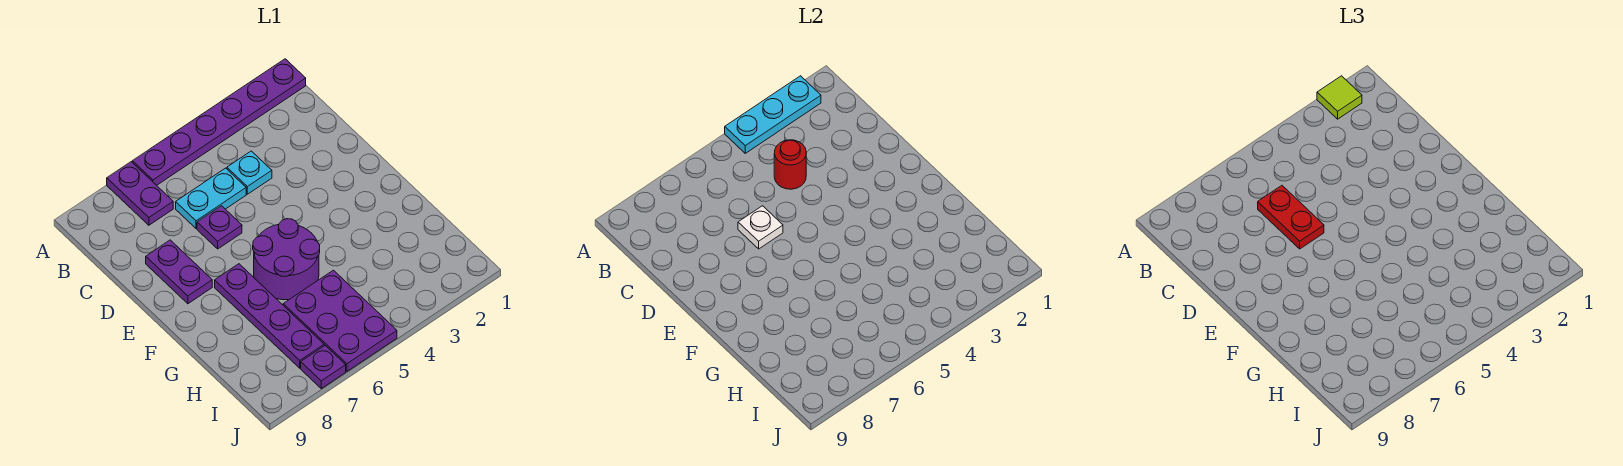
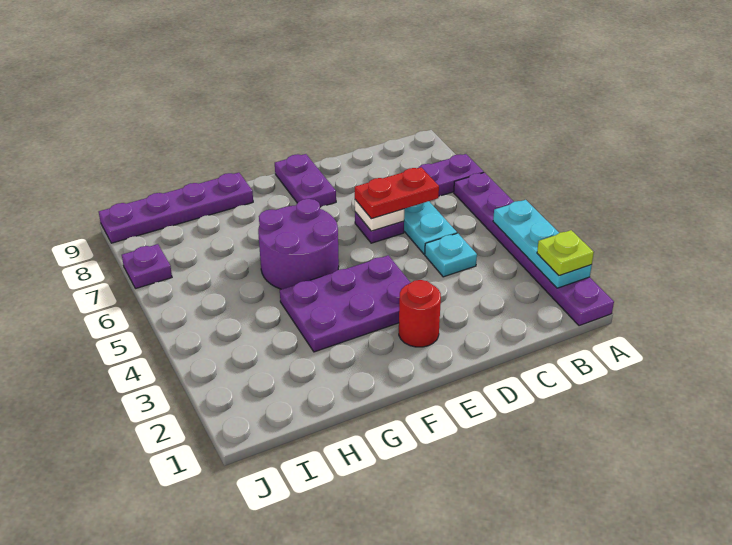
lime tile A2 level 3 -> lime plate A2 level 3
red round brick C4 level 2 -> red round brick E2 level 1
purple plate D8:E8 level 1 -> purple plate E8:E9 level 1
purple plate F7:I7 level 1 -> purple plate G9:J9 level 1
purple plate H5:J6 level 1 -> purple plate E3:G4 level 1

